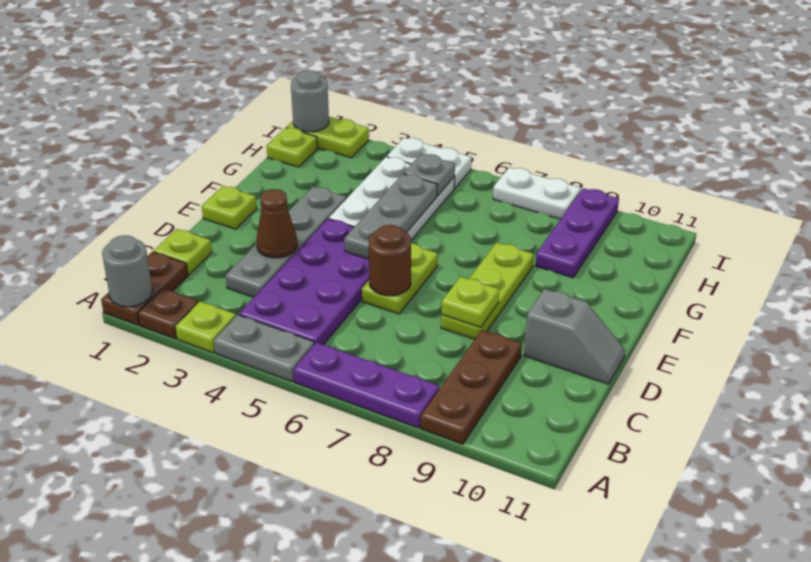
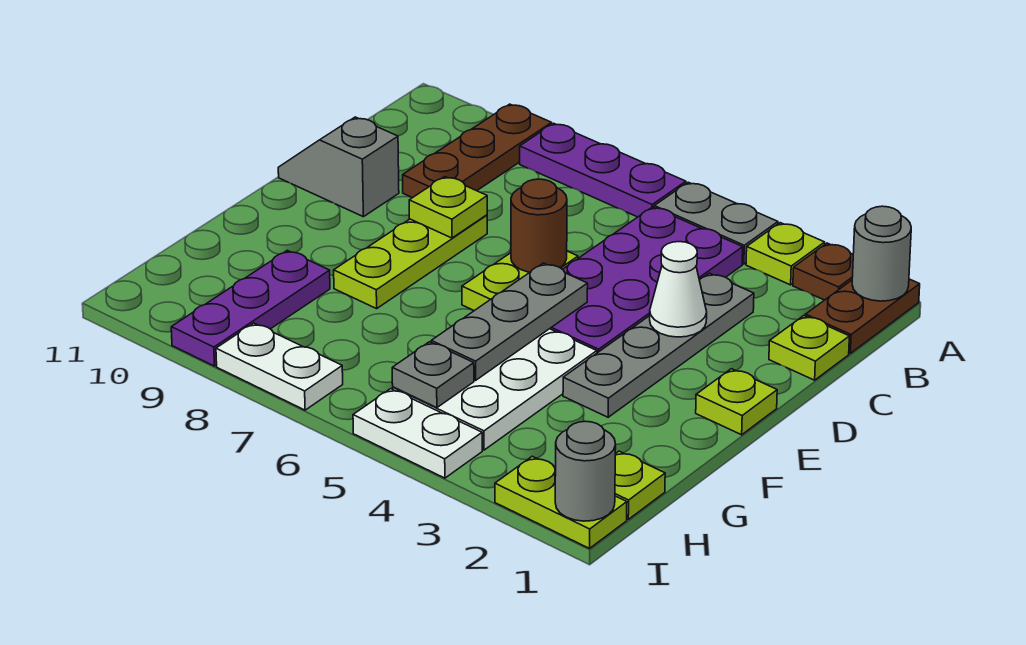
brown cone D3 level 2 -> white cone D3 level 2

